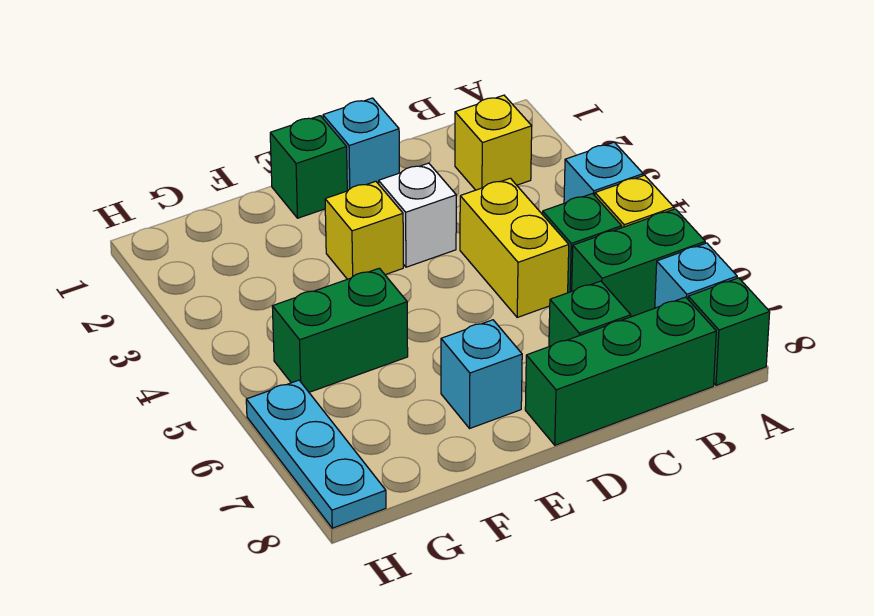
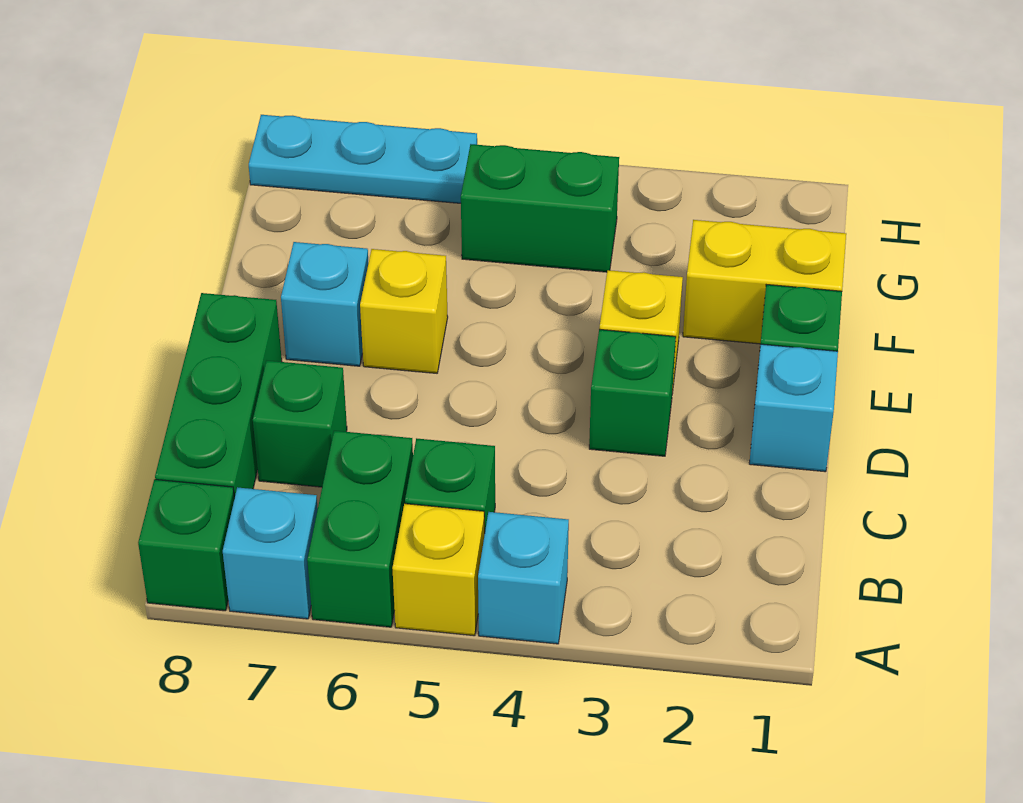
yellow brick B2 level 1 -> yellow brick E6 level 1
yellow brick C4:C5 level 1 -> yellow brick F1:F2 level 1
white brick D3 level 1 -> green brick D3 level 1
green brick F5:G5 level 1 -> green brick G4:G5 level 1

